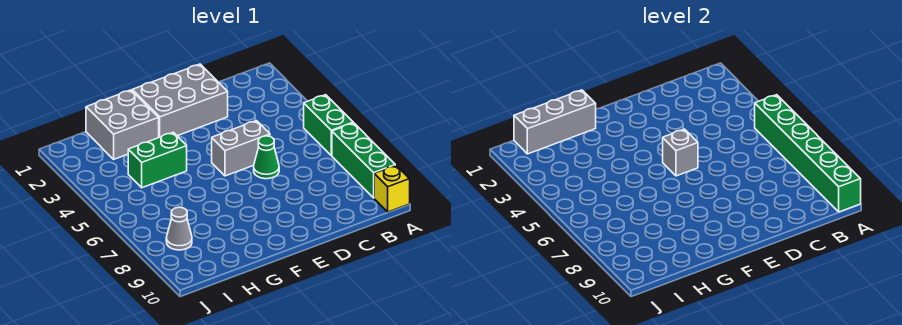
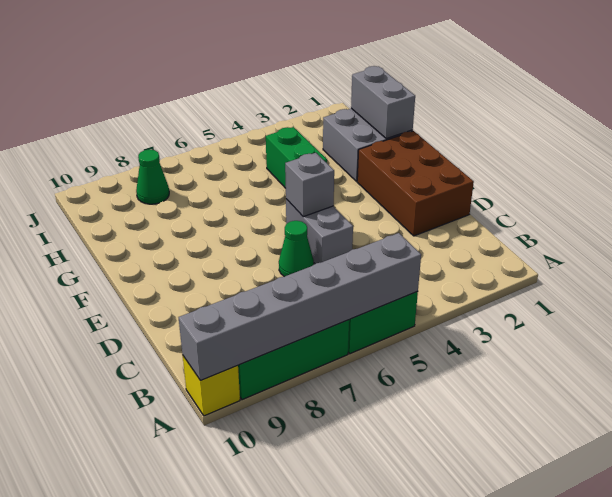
green brick A5:A10 level 2 -> grey brick A5:A10 level 2
grey brick D1:F2 level 1 -> brown brick D1:F2 level 1
grey brick G1:I1 level 2 -> grey brick G1:H1 level 2
grey cone I8 level 1 -> green cone I8 level 1

